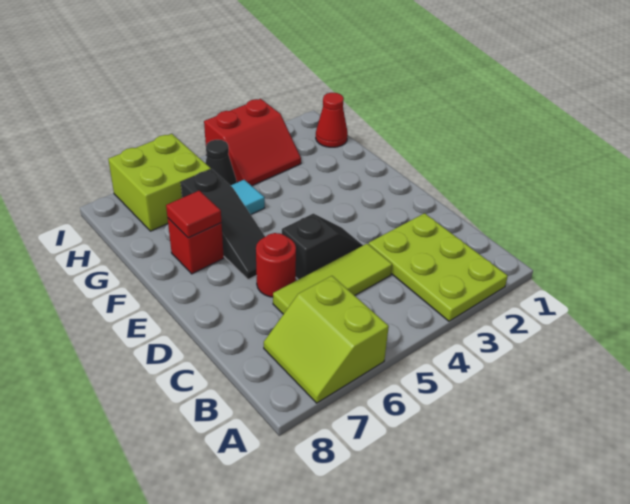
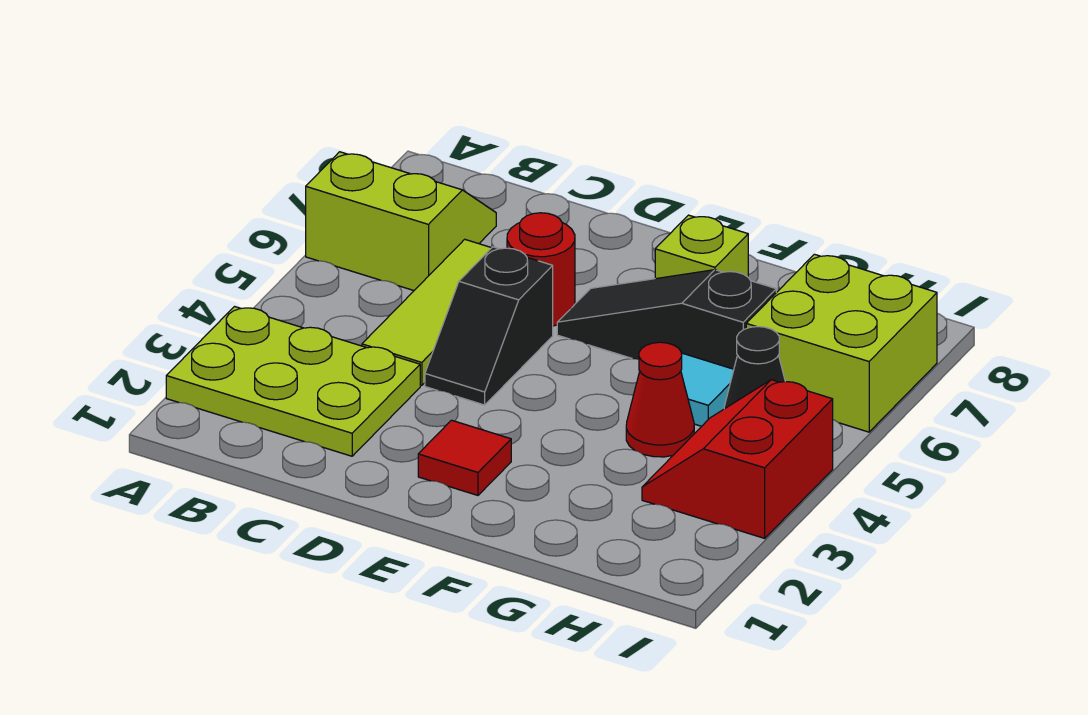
red brick F7 level 1 -> lime brick F7 level 1
red tile F7 level 2 -> red tile E2 level 1
red cone H1 level 1 -> red cone G4 level 1

